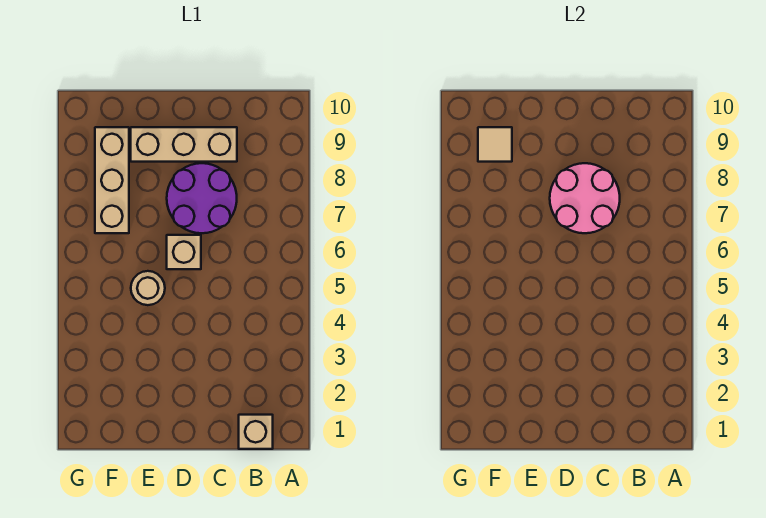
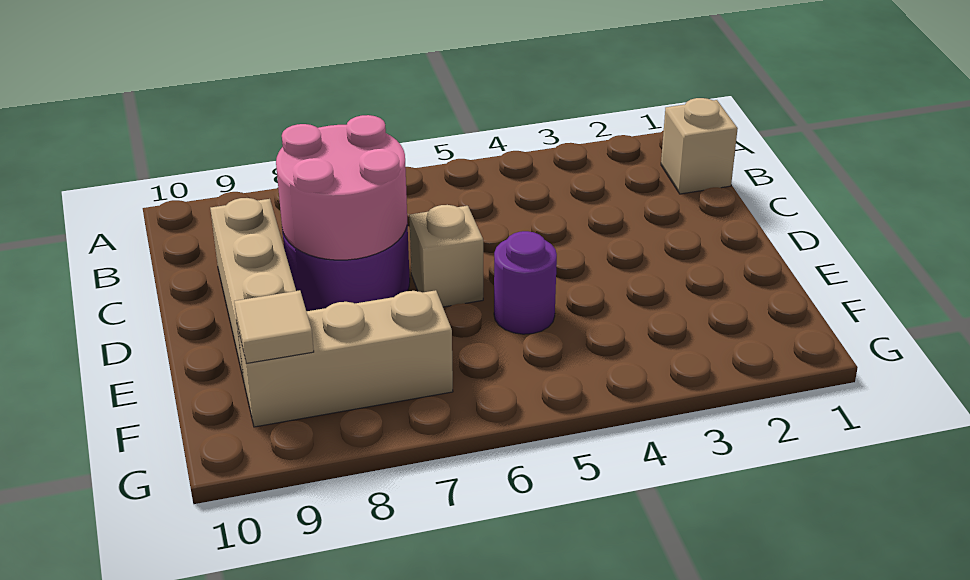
tan round brick E5 level 1 -> purple round brick E5 level 1

